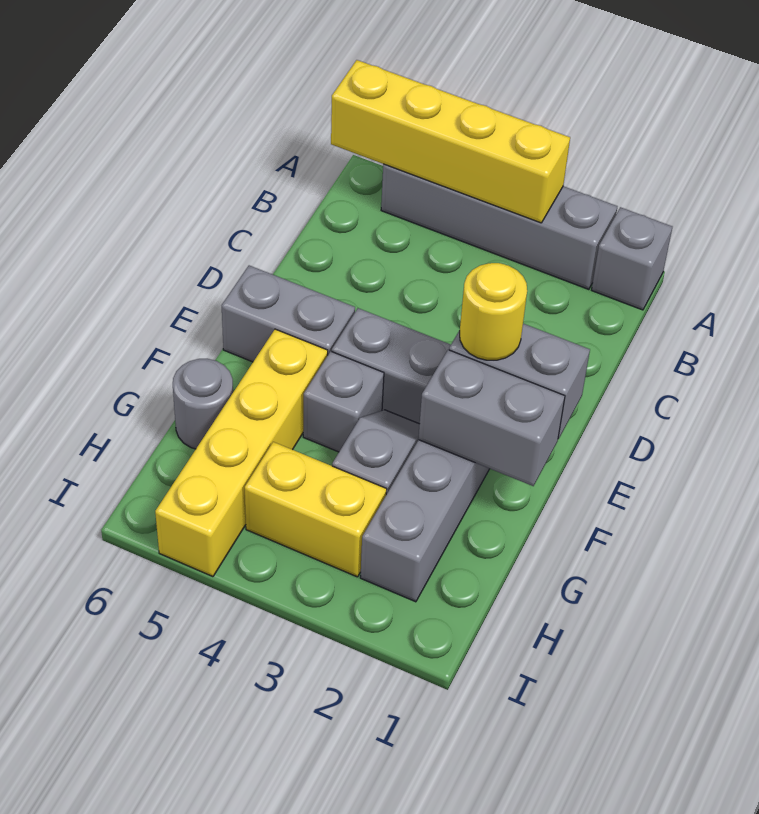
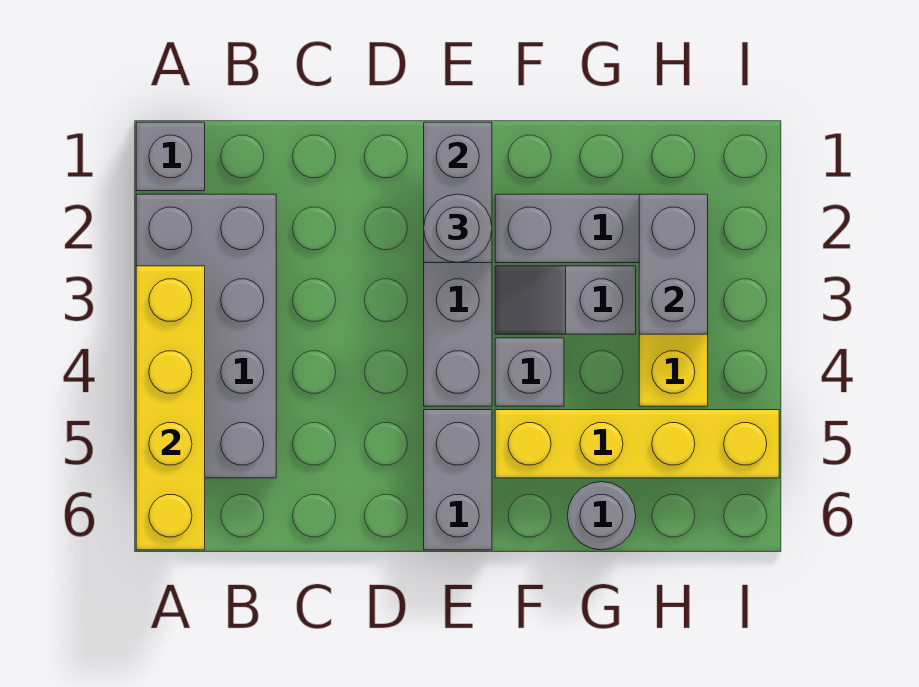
grey brick A2:A5 level 1 -> grey brick A2:B5 level 1
yellow round brick E2 level 3 -> grey round brick E2 level 3
grey brick F1:F2 level 2 -> grey brick H2:H3 level 2

